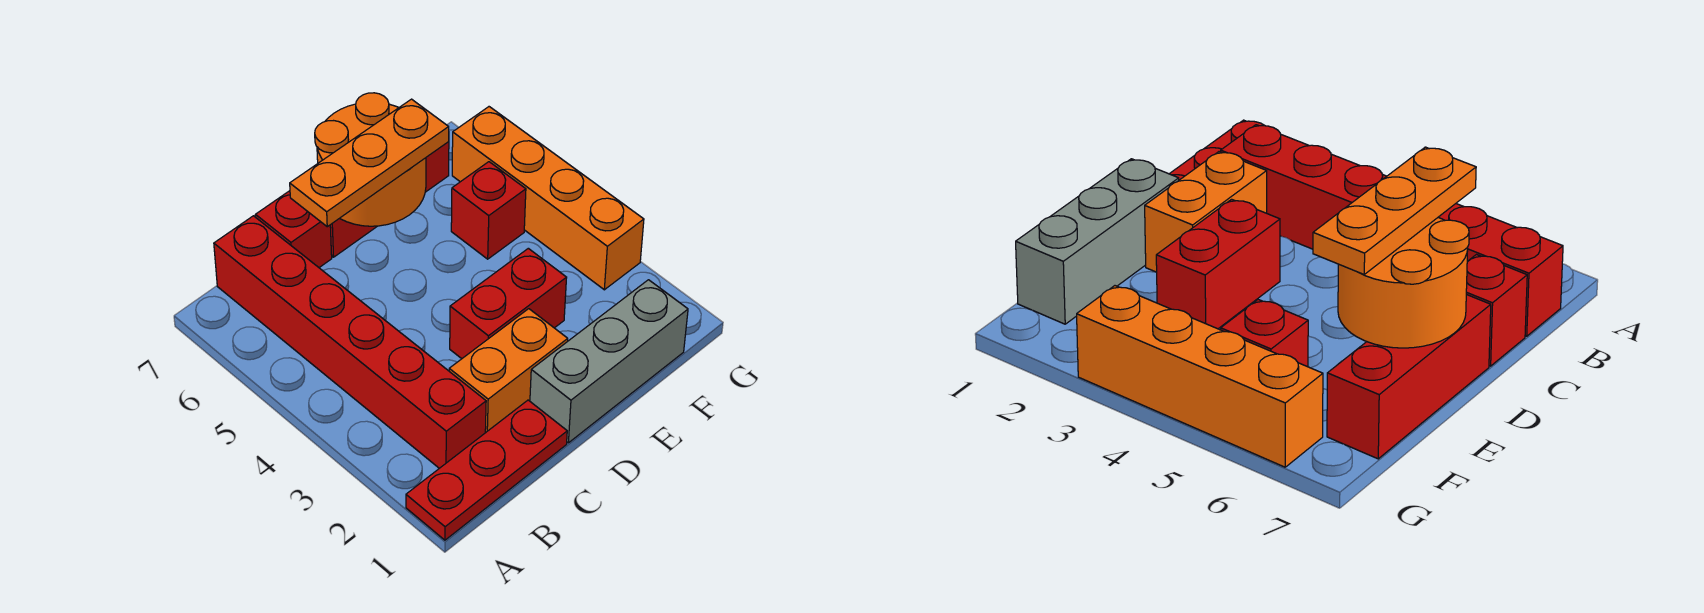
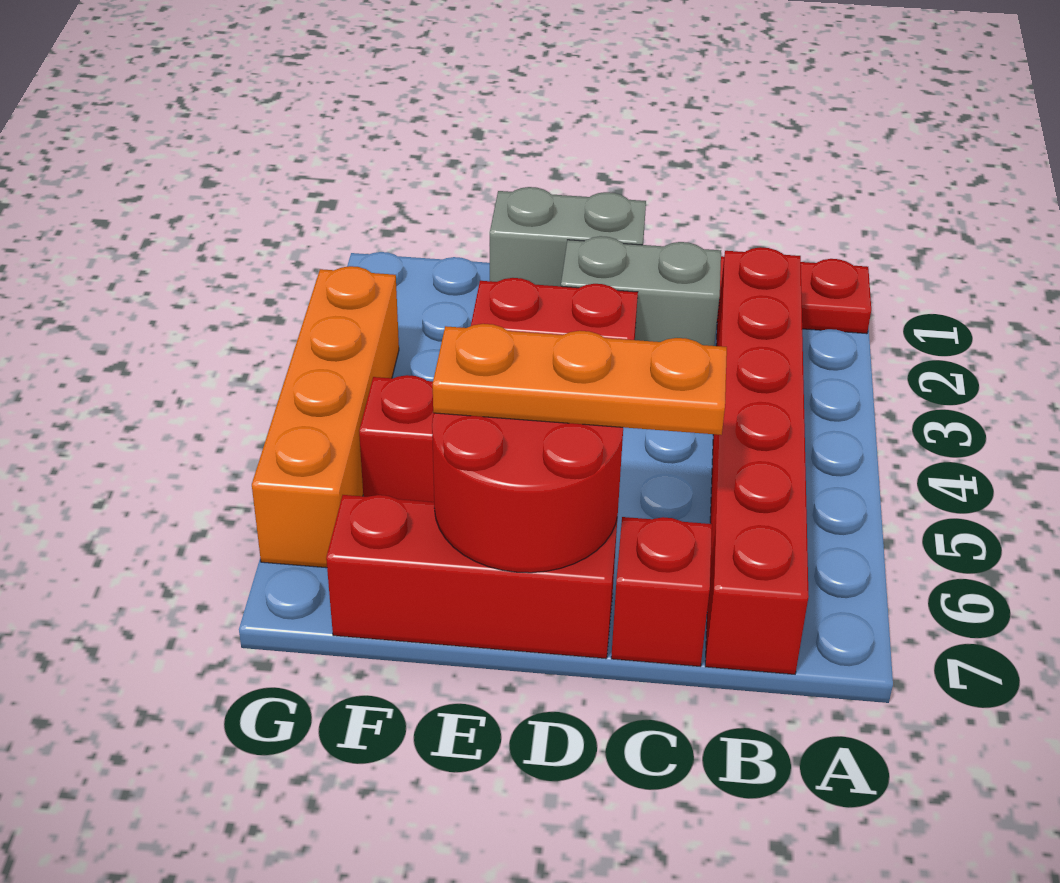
orange brick C2:D2 level 1 -> grey brick C2:D2 level 1
grey brick D1:F1 level 1 -> grey brick D1:E1 level 1
orange round brick D6:E7 level 2 -> red round brick D6:E7 level 2

